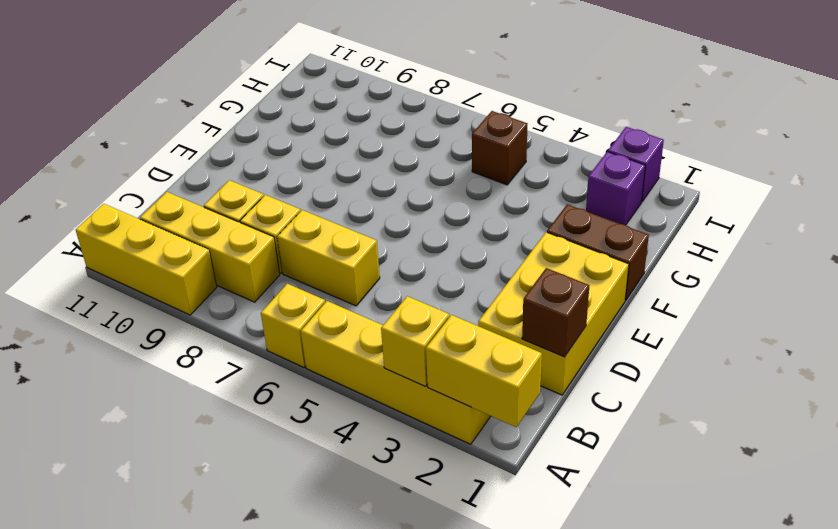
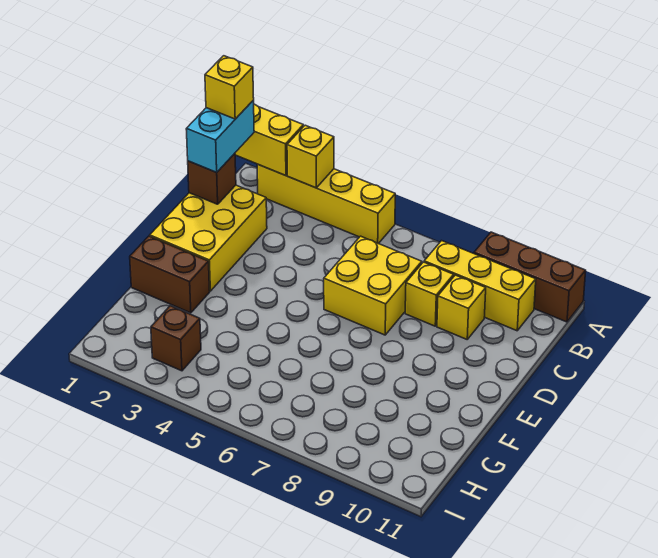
yellow brick A6 level 1 -> yellow brick B1 level 4
yellow brick A9:A11 level 1 -> brown brick A9:A11 level 1
none -> cyan brick B1:C1 level 3
yellow brick C6:C7 level 1 -> yellow brick C6:D7 level 1
purple brick H2 level 1 -> none
brown brick H5 level 1 -> brown brick H3 level 1
purple brick I2 level 1 -> none

